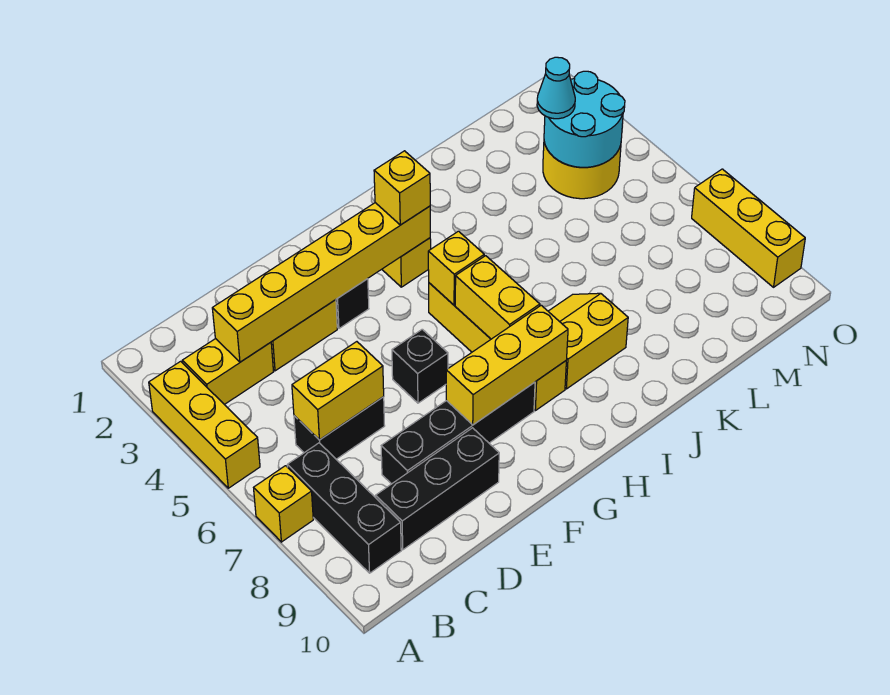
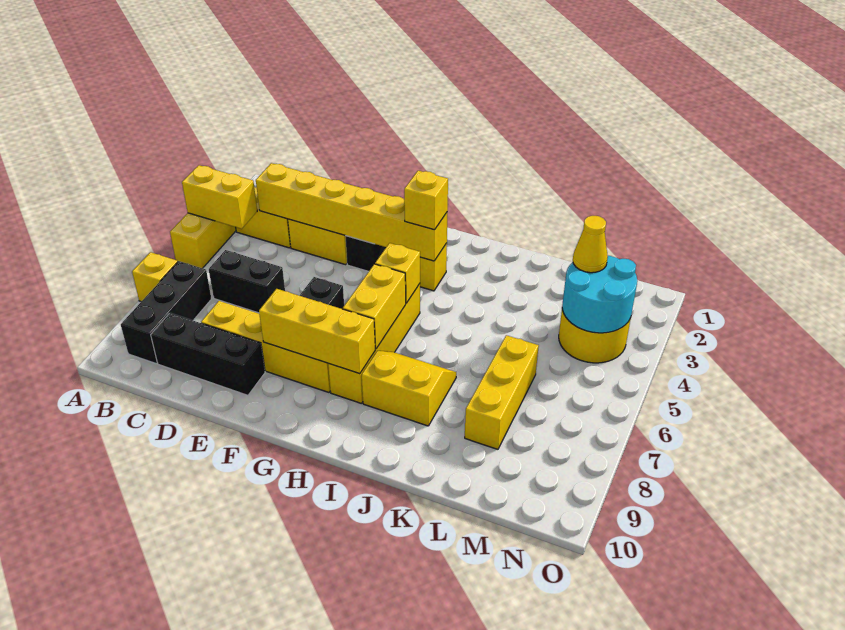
yellow brick C6:D6 level 2 -> yellow brick A4:B4 level 2
black brick D8:G8 level 1 -> yellow brick D8:G8 level 1
cyan cone M3 level 3 -> yellow cone M3 level 3
yellow brick O7:O9 level 1 -> yellow brick L6:L8 level 1

